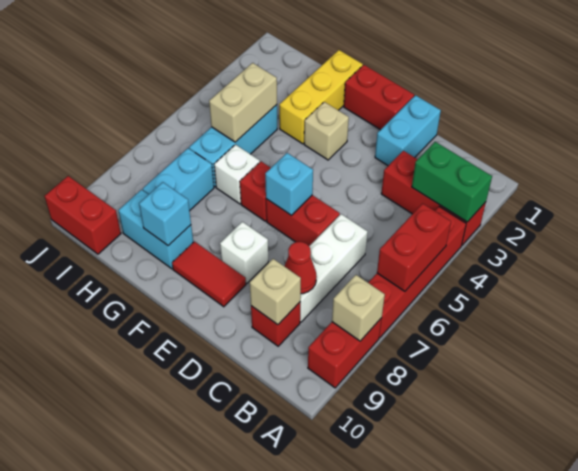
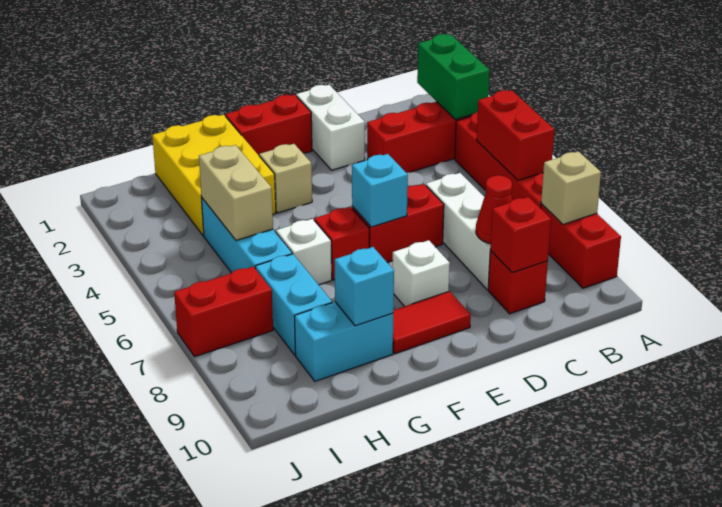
green brick A3:B3 level 2 -> green brick A2:A3 level 2
tan brick C9 level 2 -> red brick C9 level 2
cyan brick D1:D2 level 1 -> white brick D1:D2 level 1
yellow brick G1:G3 level 1 -> yellow brick G1:H3 level 1
red brick I10:J10 level 1 -> red brick I7:J7 level 1

